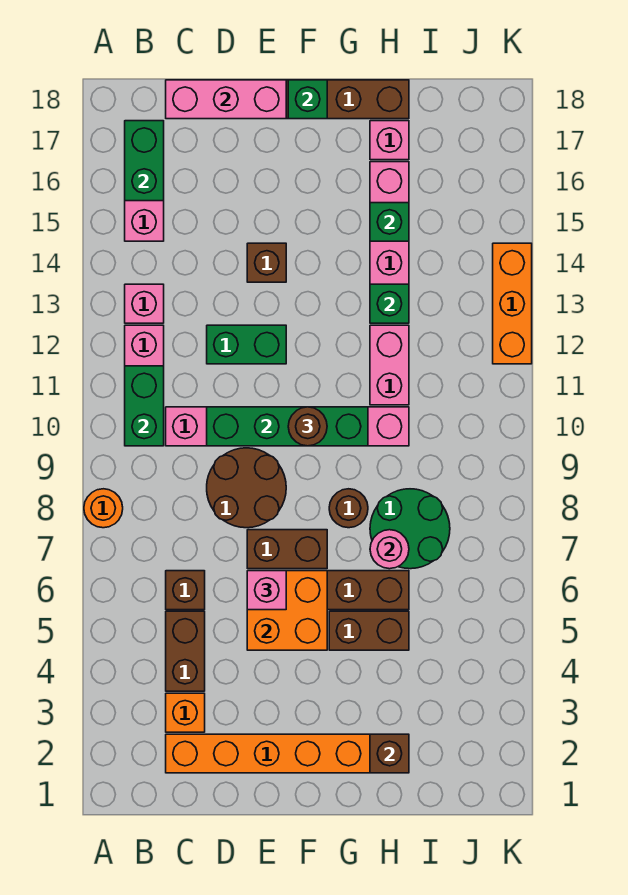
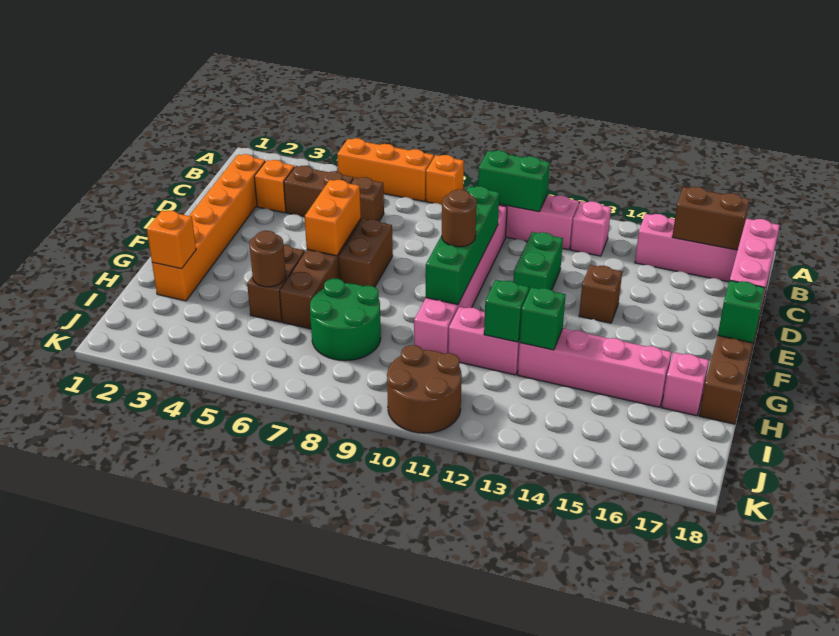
orange round brick A8 level 1 -> orange brick A8 level 1
green brick B16:B17 level 2 -> brown brick B16:B17 level 2
brown round brick D8:E9 level 1 -> brown round brick J10:K11 level 1
orange brick E5:F6 level 2 -> orange brick E6:F6 level 2
pink brick E6 level 3 -> none
brown round brick G8 level 1 -> brown round brick H5 level 2
brown brick H2 level 2 -> orange brick H2 level 2
pink round brick H7 level 2 -> none
green brick H15 level 2 -> green brick H12 level 2
orange brick K12:K14 level 1 -> orange brick A5:A7 level 1

